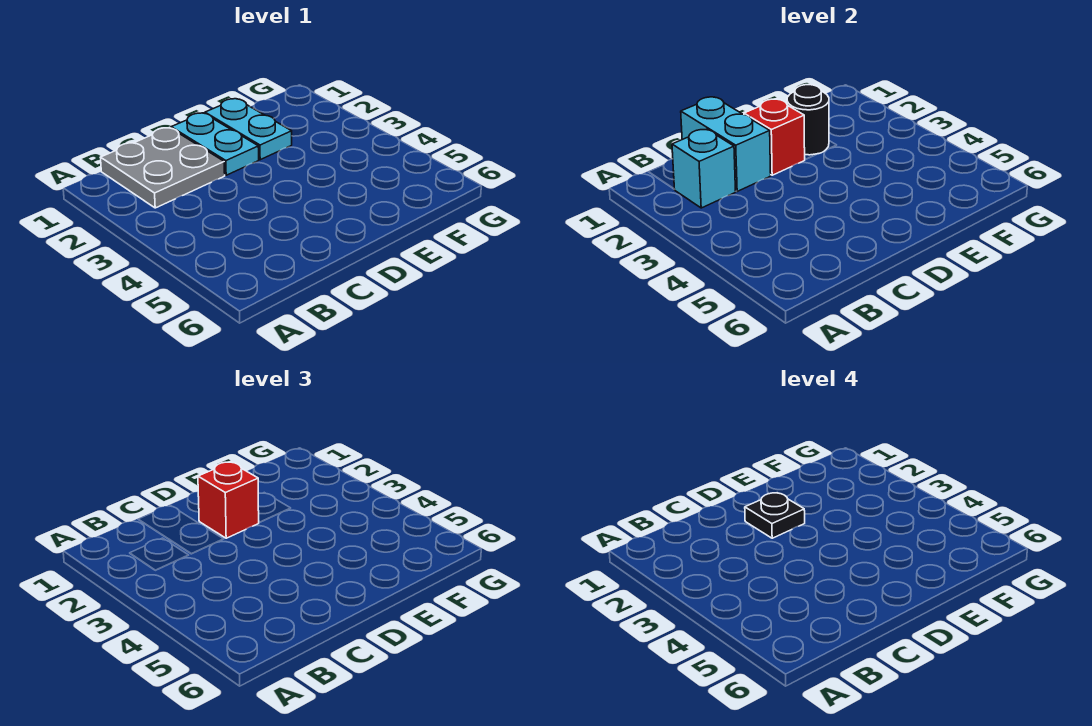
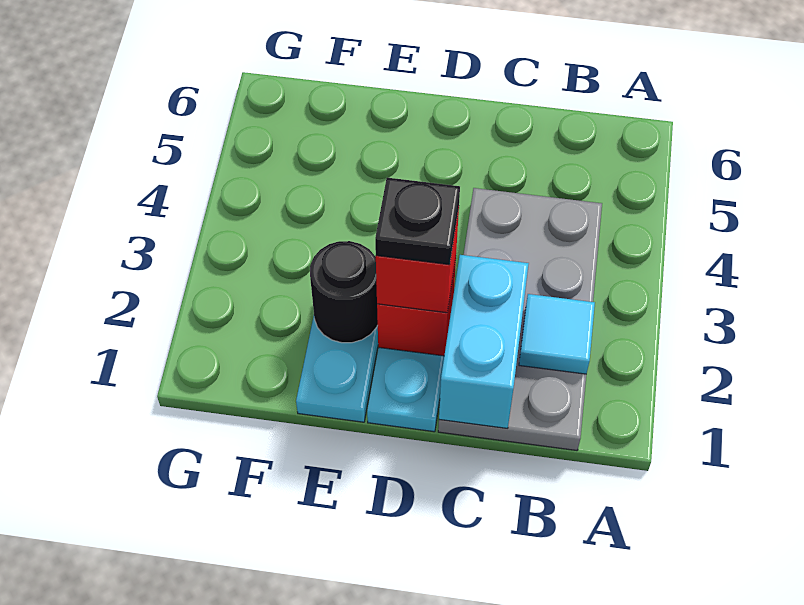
grey plate B1:C2 level 1 -> grey plate B1:C4 level 1
cyan brick B2 level 2 -> cyan tile B2 level 2

